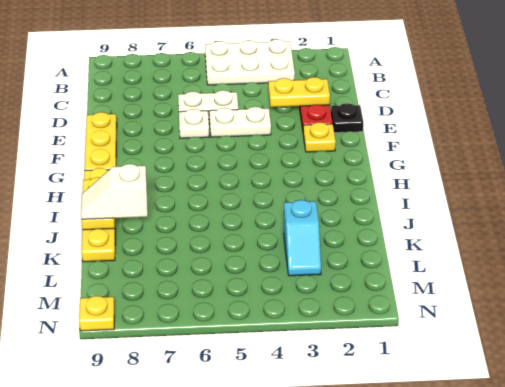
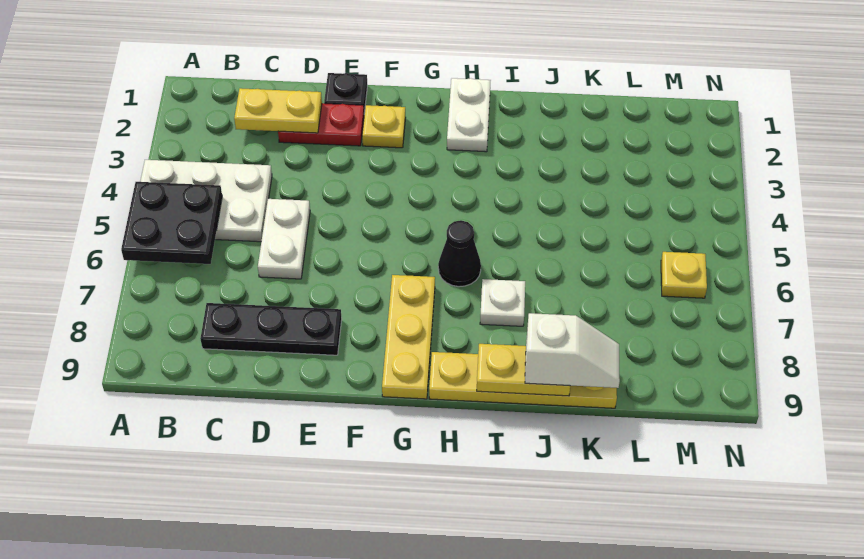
white plate A3:B5 level 1 -> white plate A4:C5 level 1
none -> black plate A5:B6 level 2
none -> black plate C8:E8 level 1
yellow plate D2:D3 level 2 -> yellow plate C2:D2 level 2
white plate E4:E5 level 1 -> white plate H1:H2 level 1
white plate E6 level 1 -> white plate I7 level 1
yellow plate E9:G9 level 1 -> yellow plate G7:G9 level 1
none -> black cone H6 level 1
white slope J8:J9 level 3 top 8 -> white slope J9:K9 level 3 top J
cyan slope K3:L3 level 1 top K -> none
yellow plate N9 level 1 -> yellow plate M6 level 1

